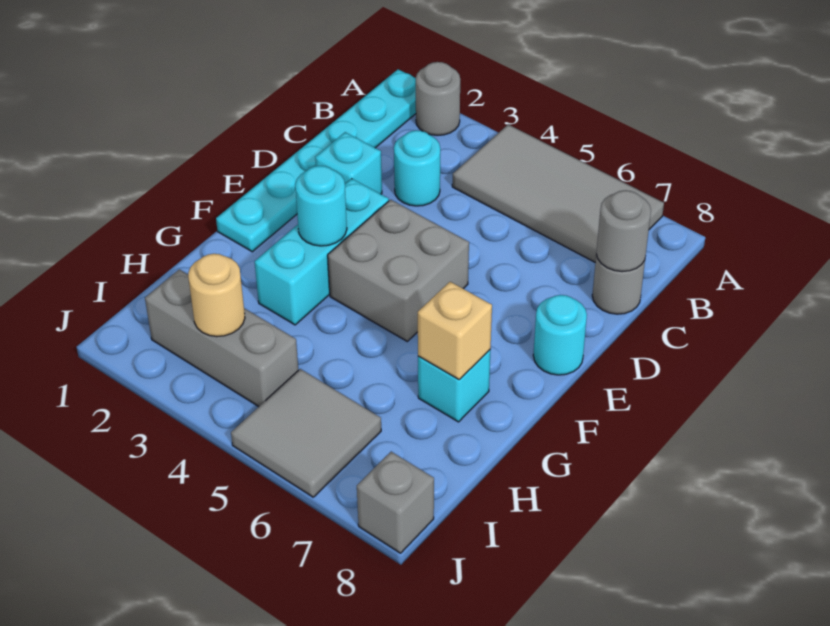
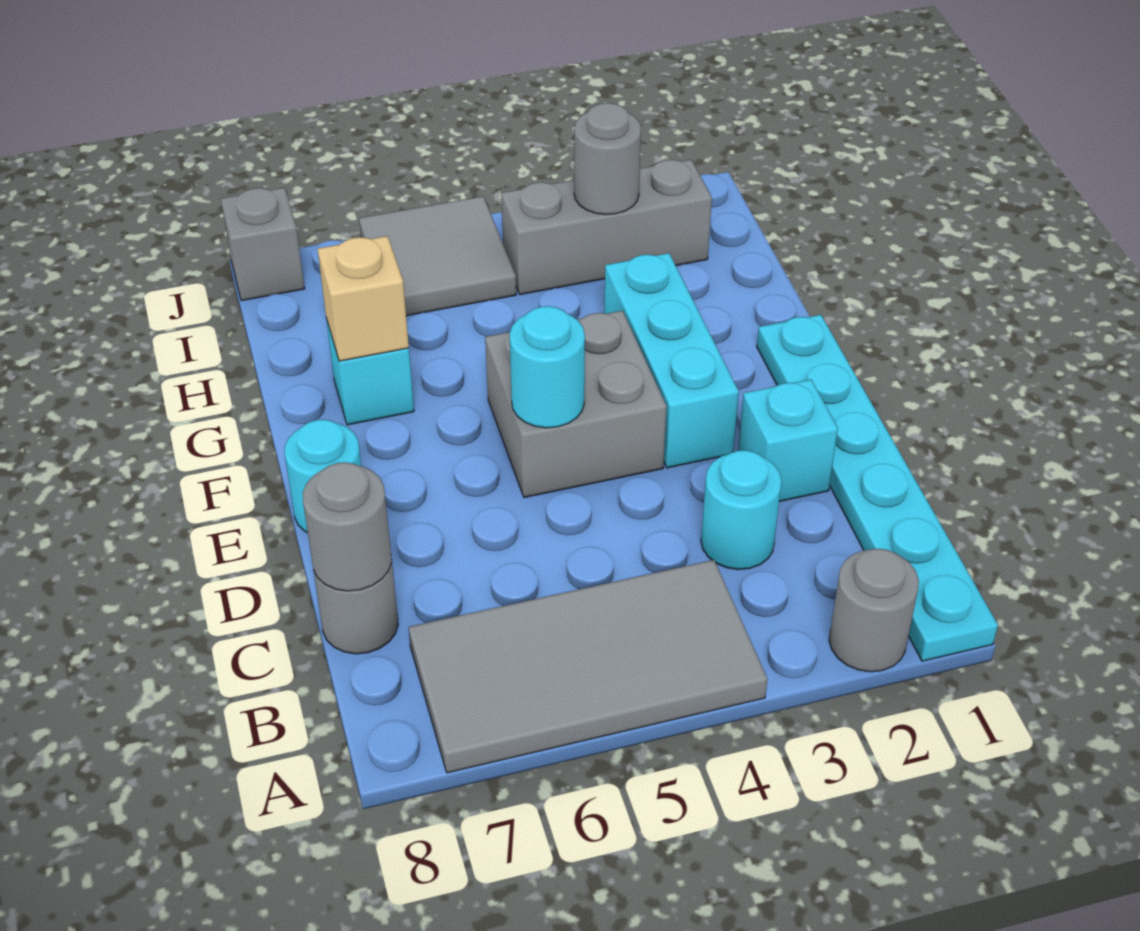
cyan round brick F3 level 2 -> cyan round brick E5 level 2
tan round brick I3 level 2 -> grey round brick I3 level 2

